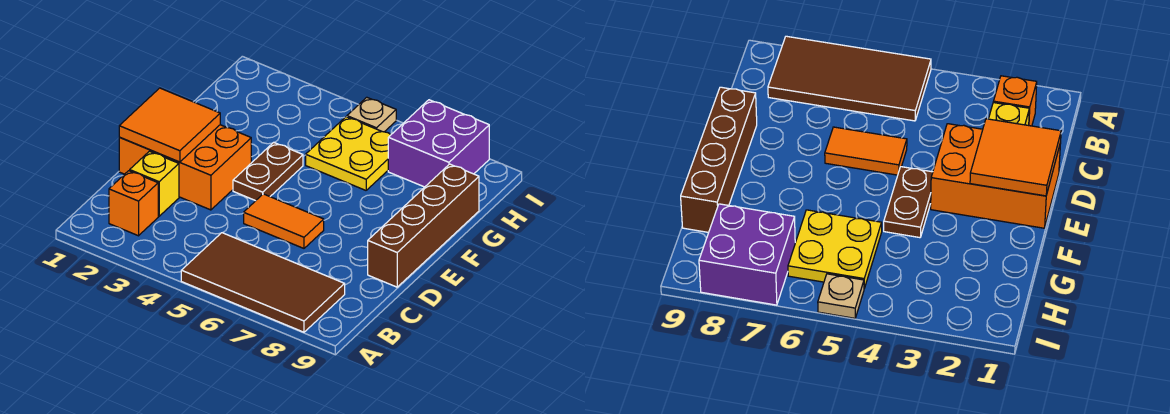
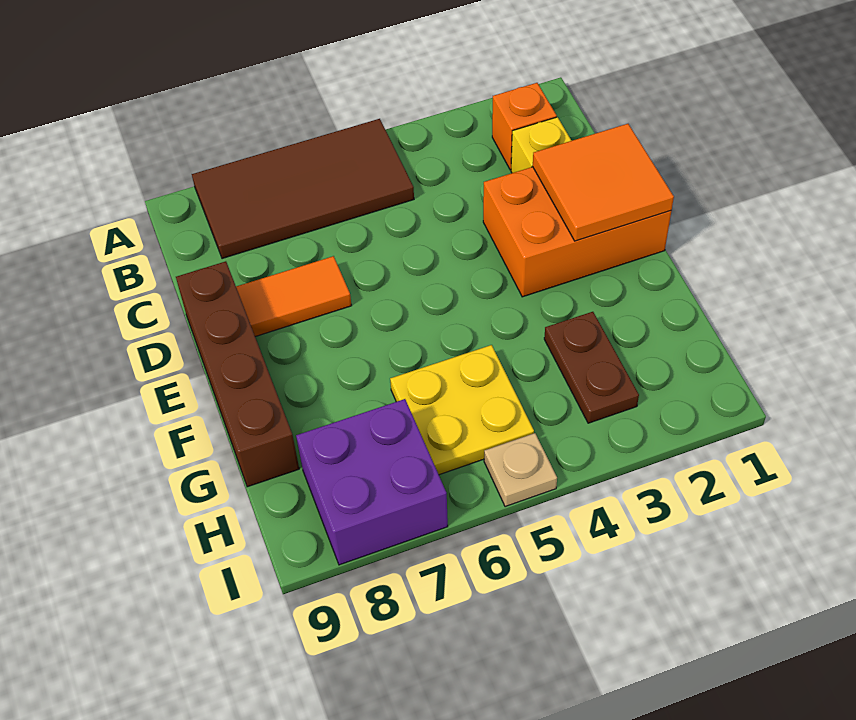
orange tile D5:D6 level 1 -> orange tile D7:D8 level 1
brown plate E4:F4 level 1 -> brown plate G3:H3 level 1

